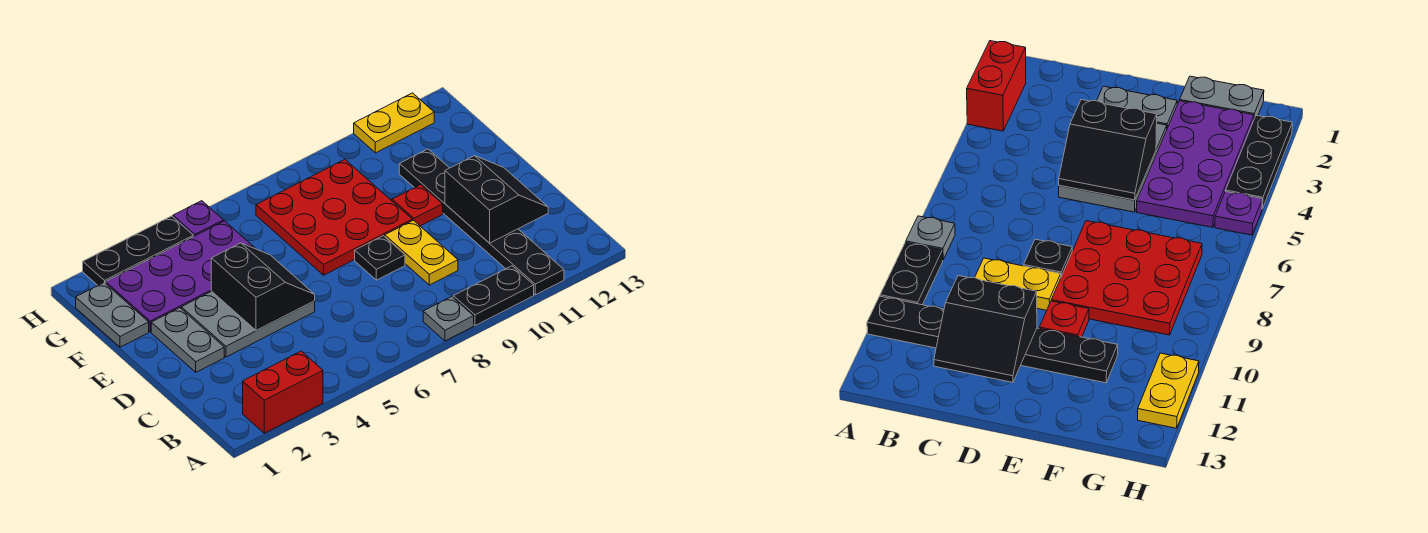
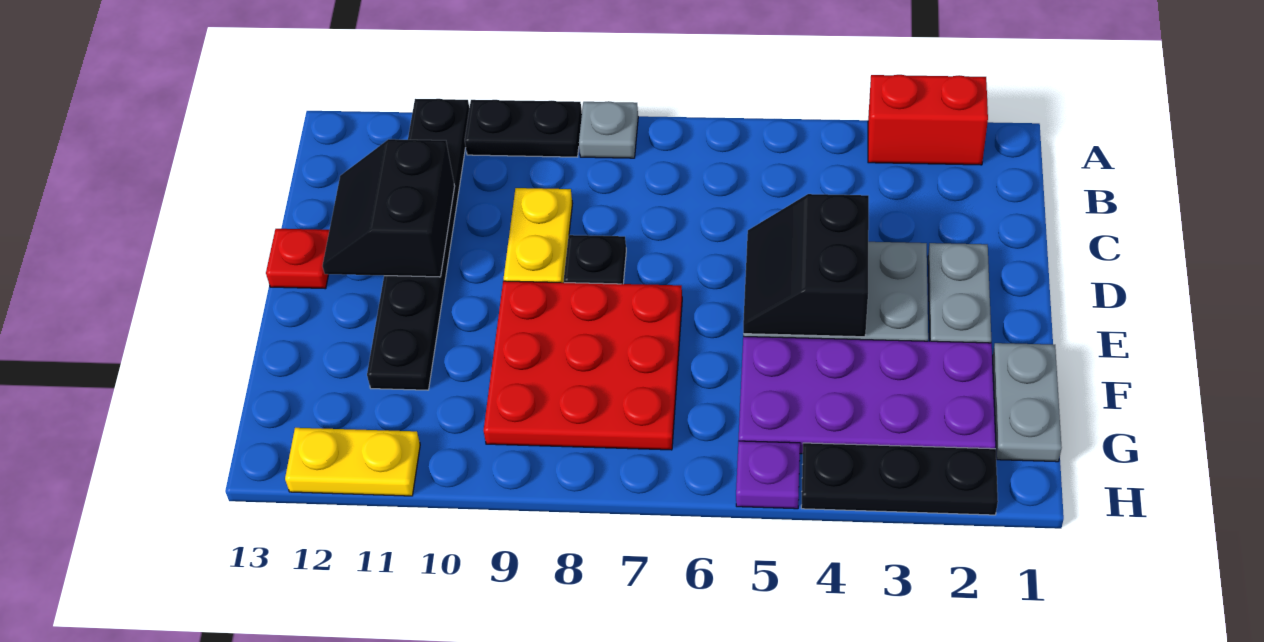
red plate E10 level 1 -> red plate D13 level 1

